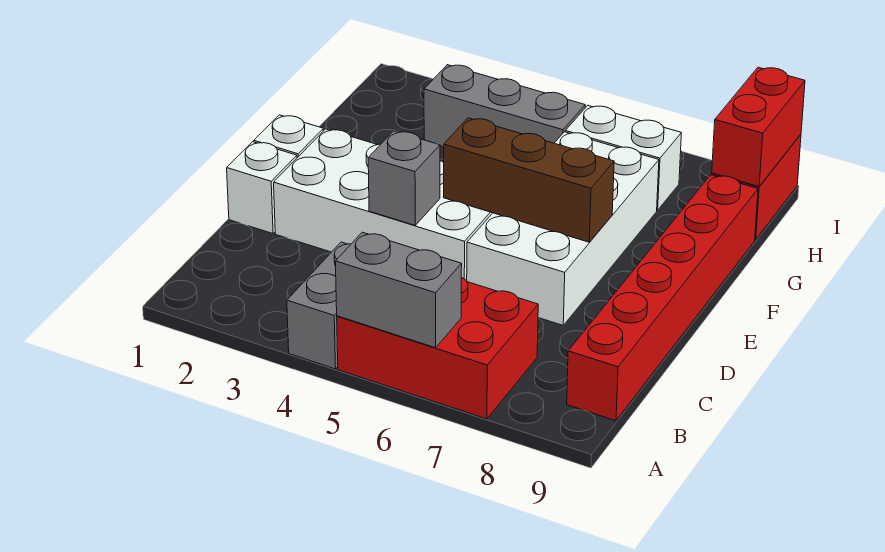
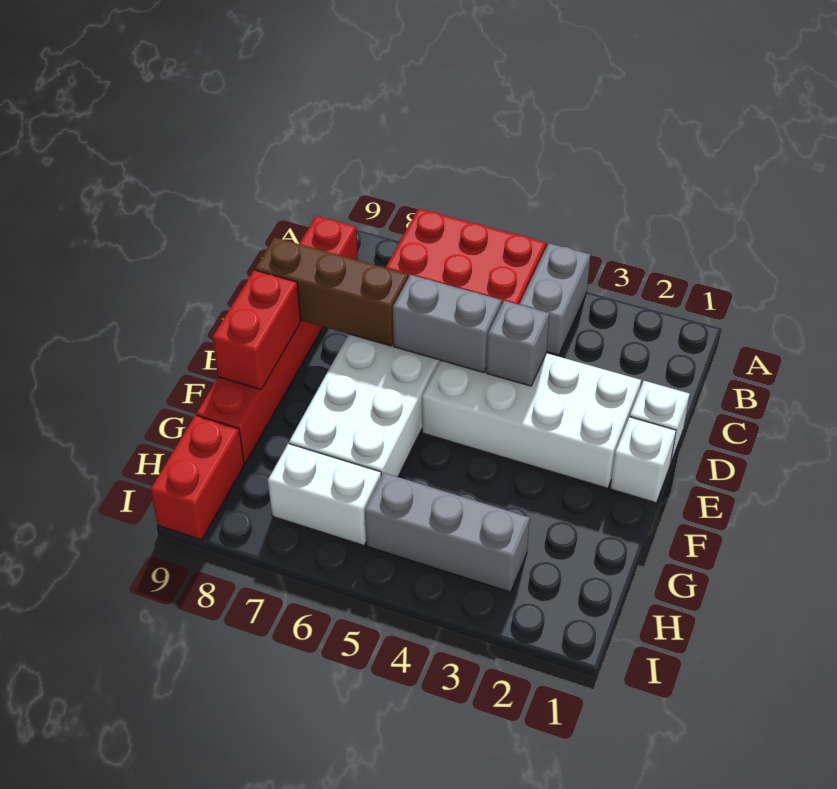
grey brick A5:A6 level 2 -> grey brick D5:D6 level 2
brown brick E5:E7 level 2 -> brown brick D7:D9 level 2
red brick H9:I9 level 2 -> red brick E9:F9 level 2

